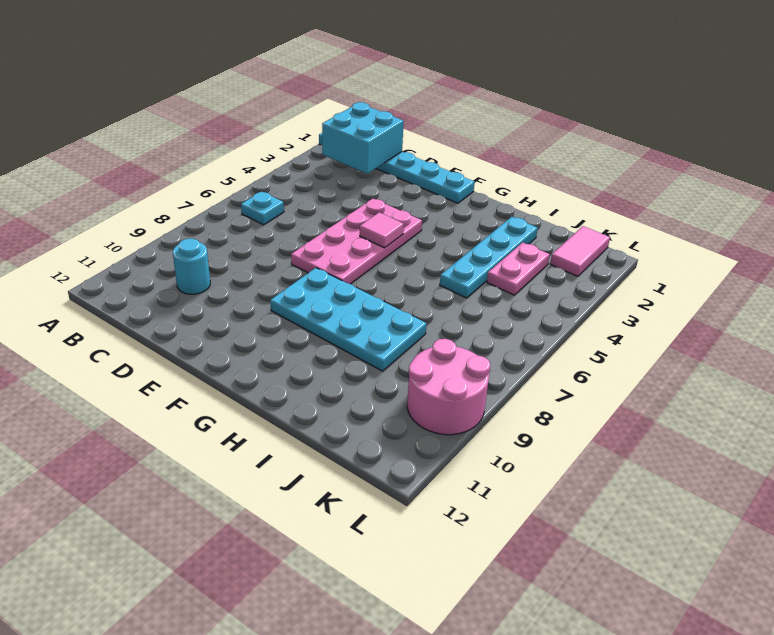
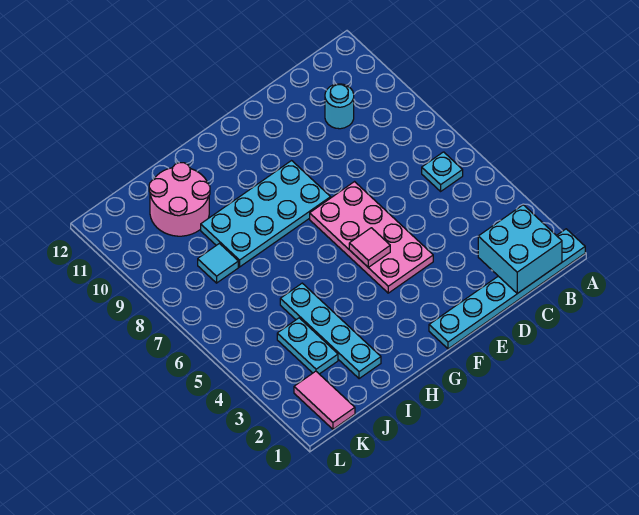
pink plate J3:J4 level 1 -> cyan plate J3:J4 level 1
none -> cyan tile J8 level 1
pink round brick K9:L10 level 1 -> pink round brick I10:J11 level 1

